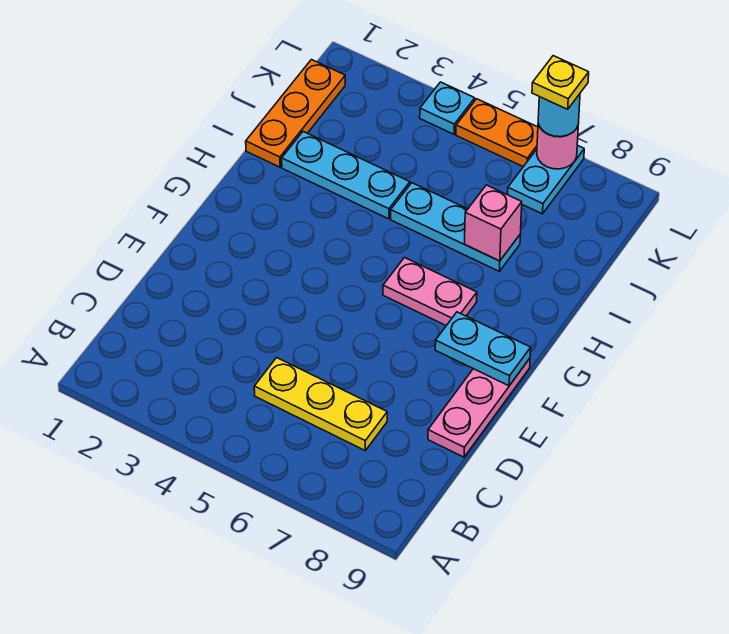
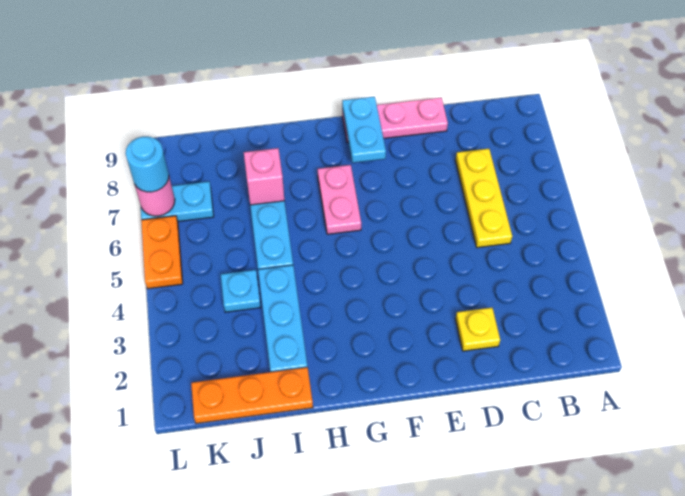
cyan plate L4 level 1 -> cyan plate J4 level 1
yellow plate L7 level 4 -> yellow plate D2 level 1

